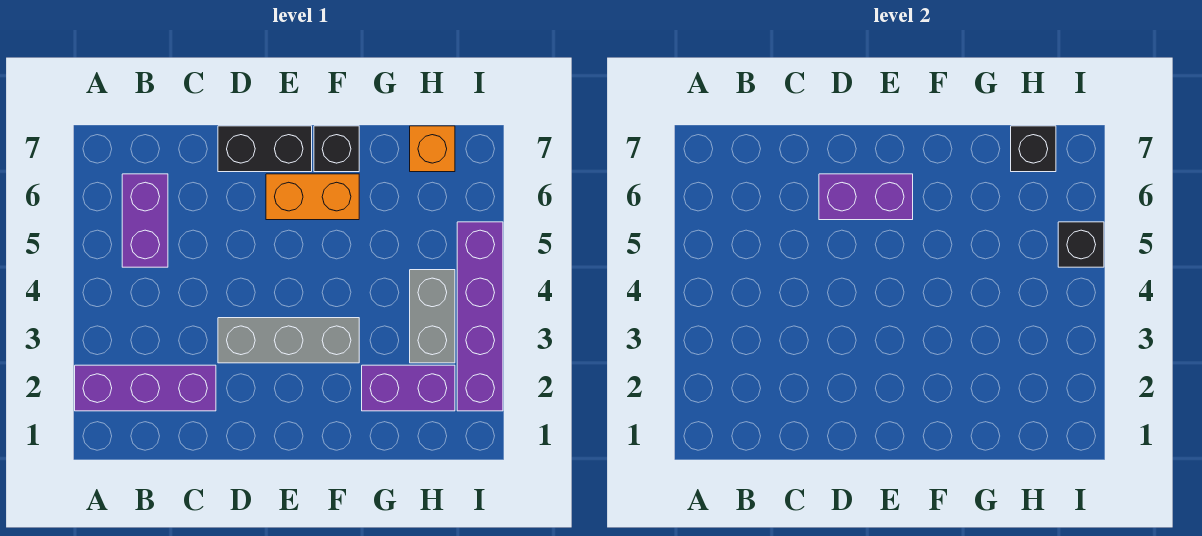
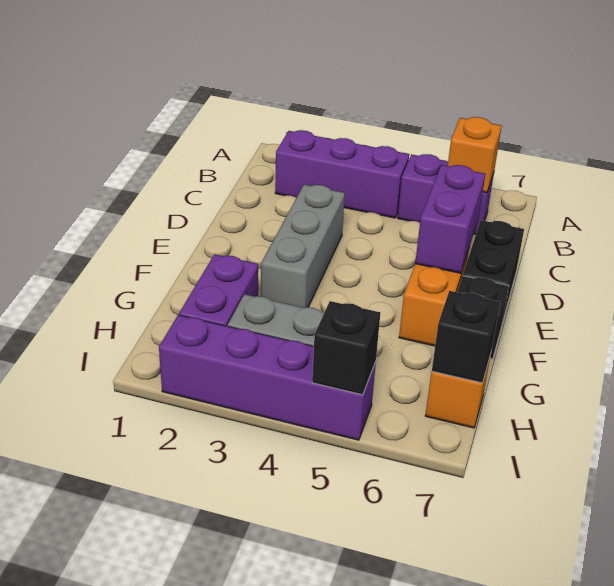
purple brick A2:C2 level 1 -> purple brick B2:B4 level 1
none -> orange brick B6 level 2

